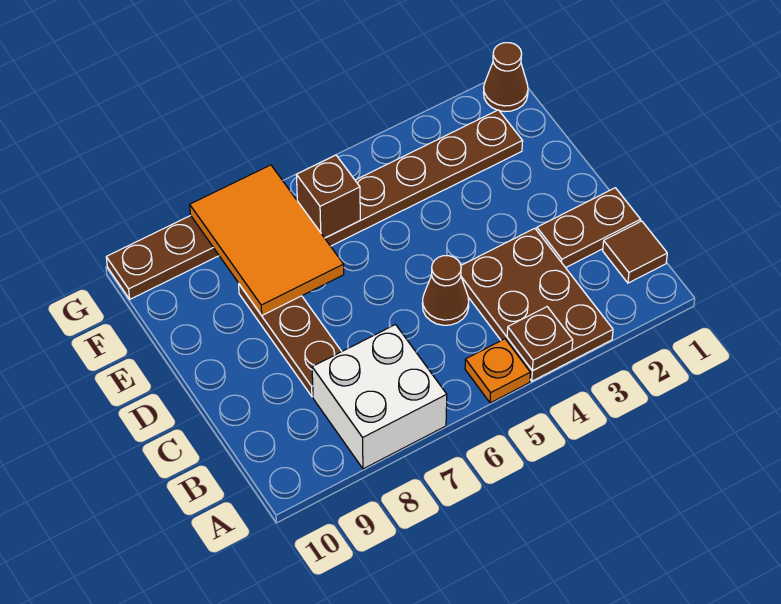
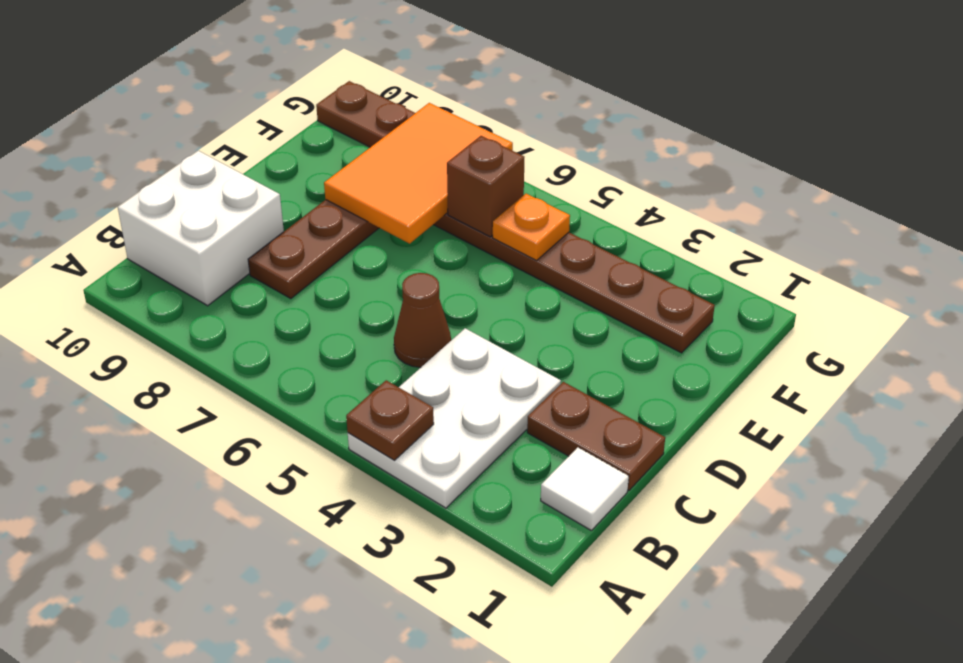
brown plate A3:C4 level 1 -> white plate A3:C4 level 1
orange plate A5 level 1 -> orange plate F5 level 2
white brick A7:B8 level 1 -> white brick B9:C10 level 1
brown tile B1 level 1 -> white tile B1 level 1
brown cone G1 level 1 -> none

